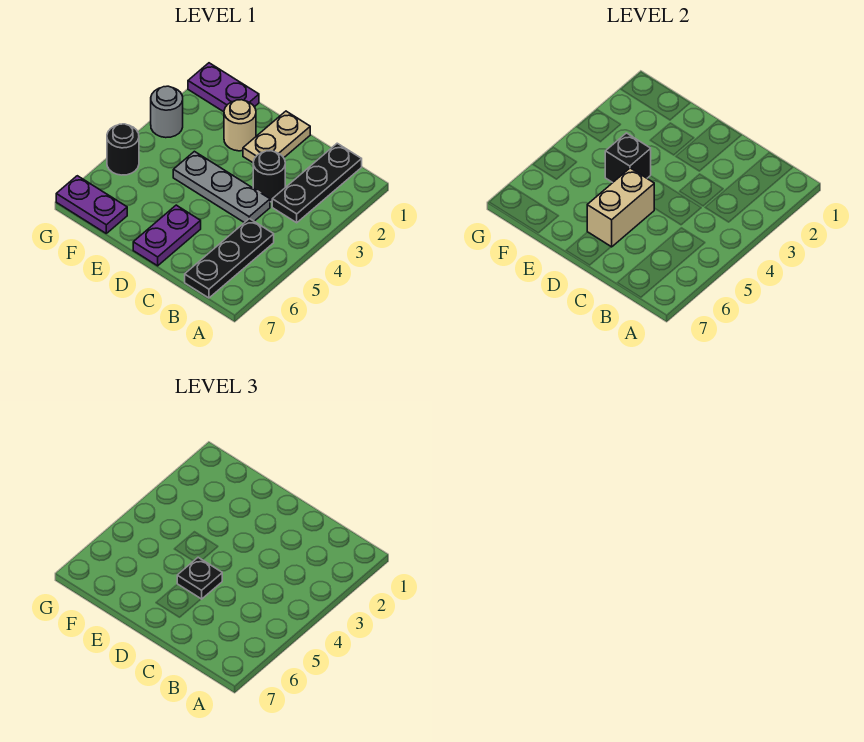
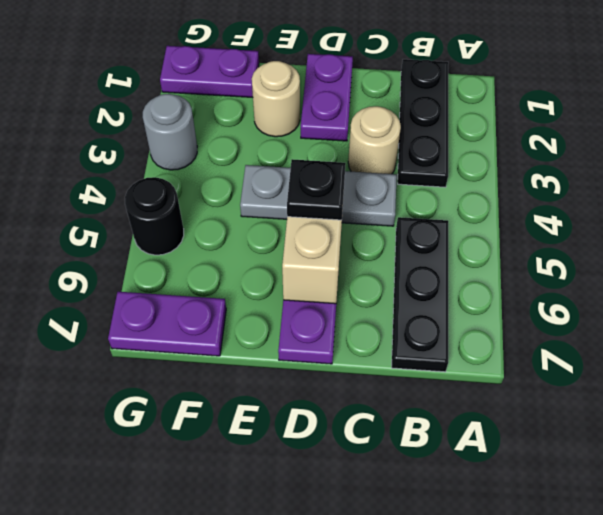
black round brick C3 level 1 -> tan round brick C3 level 1
tan plate D1:D2 level 1 -> purple plate D1:D2 level 1
black brick E4 level 2 -> none

